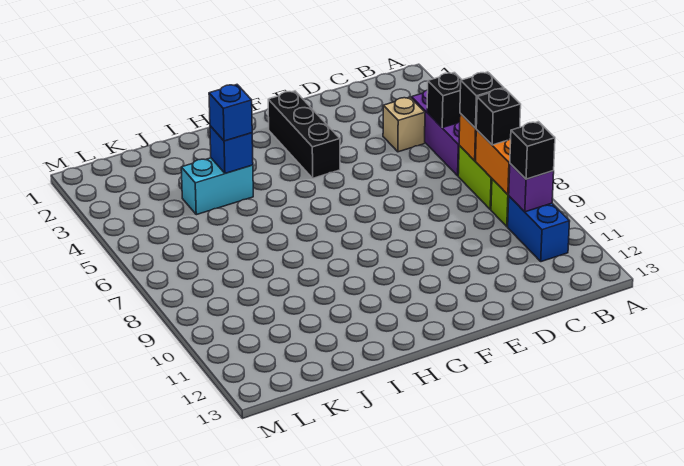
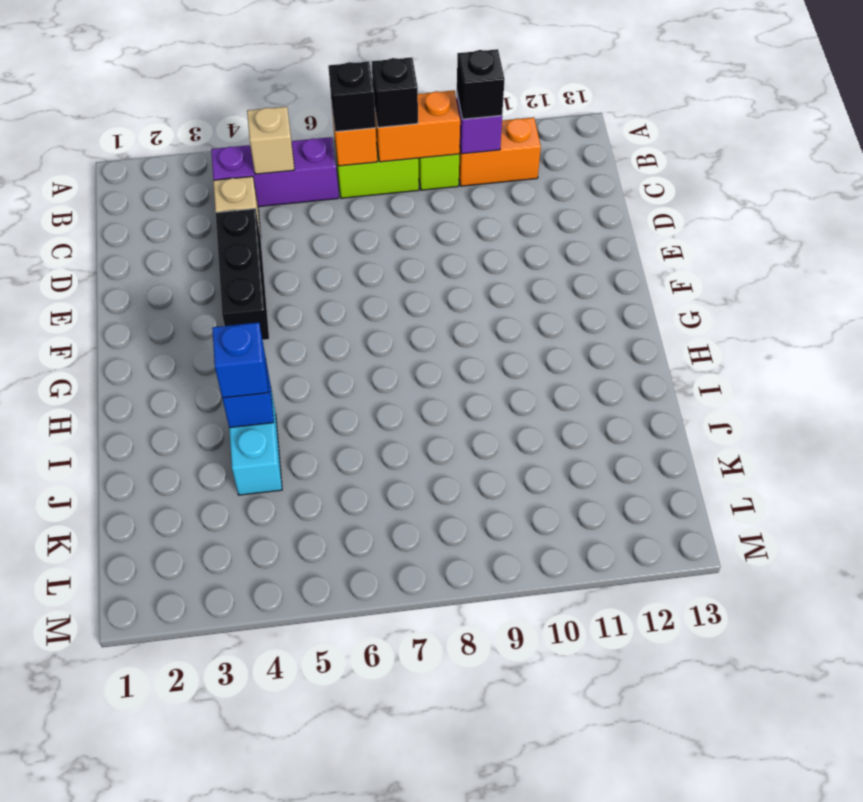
black brick B5 level 2 -> tan brick B5 level 2
blue brick B10:B11 level 1 -> orange brick B10:B11 level 1
black brick F2:F4 level 1 -> black brick D4:F4 level 1

